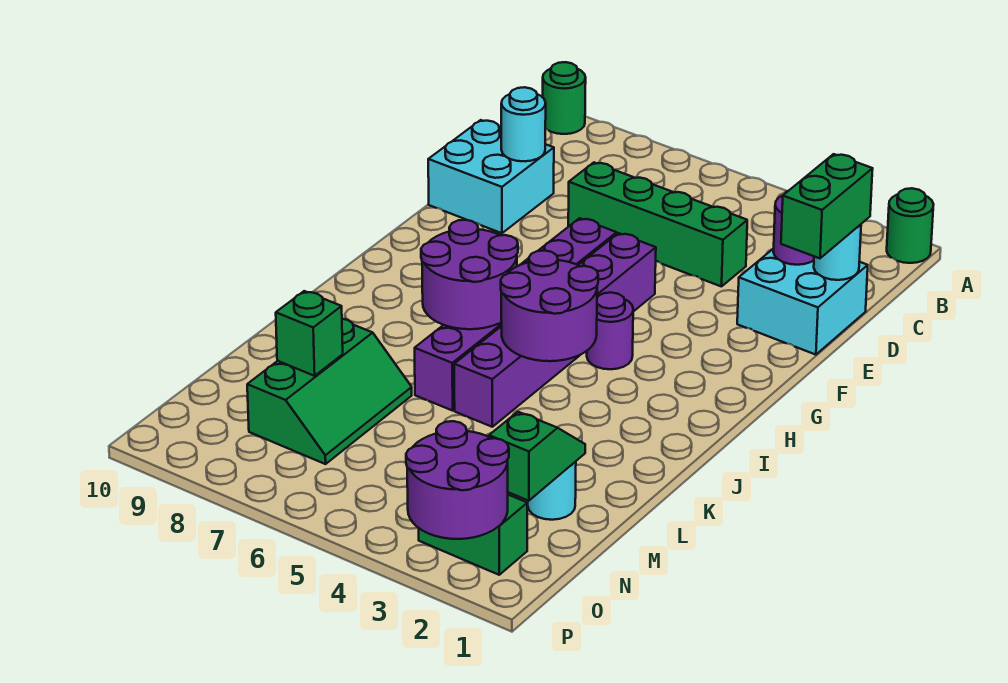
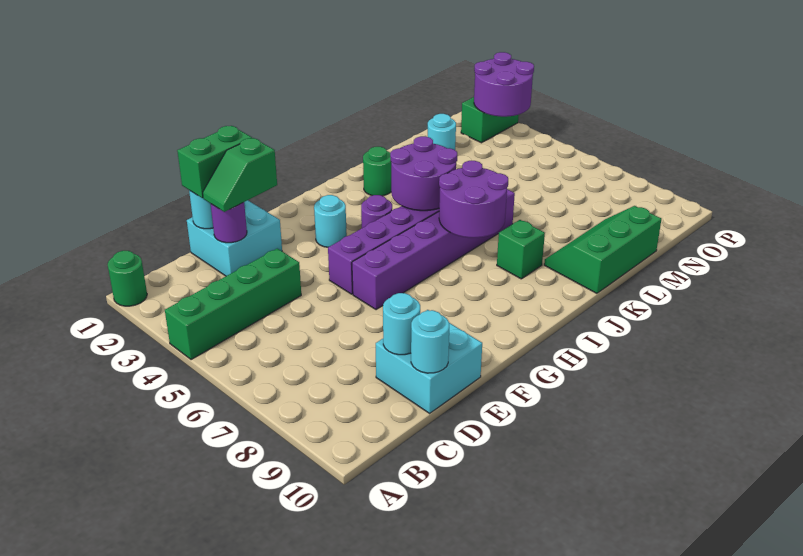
green round brick A10 level 1 -> green round brick J2 level 1
green brick D4:D7 level 1 -> green brick A4:D4 level 1
none -> cyan round brick D10 level 2
none -> cyan round brick G3 level 1
green slope L7:N8 level 1 top 8 -> green slope K9:M10 level 1 top 10
green slope M2:N2 level 2 top N -> green slope D2:E2 level 3 top E
green brick M8 level 2 -> green brick J8 level 1
green brick O2:O3 level 1 -> green brick O2:P2 level 1

